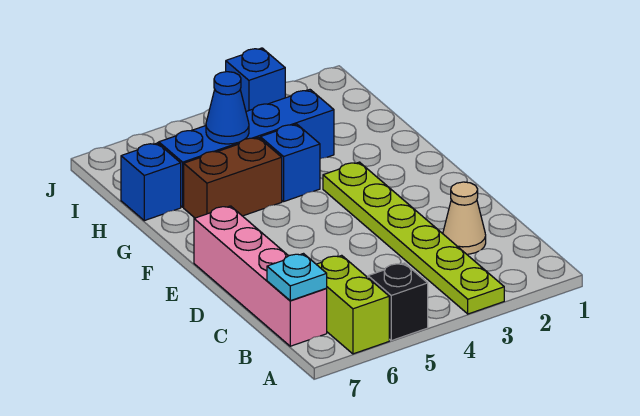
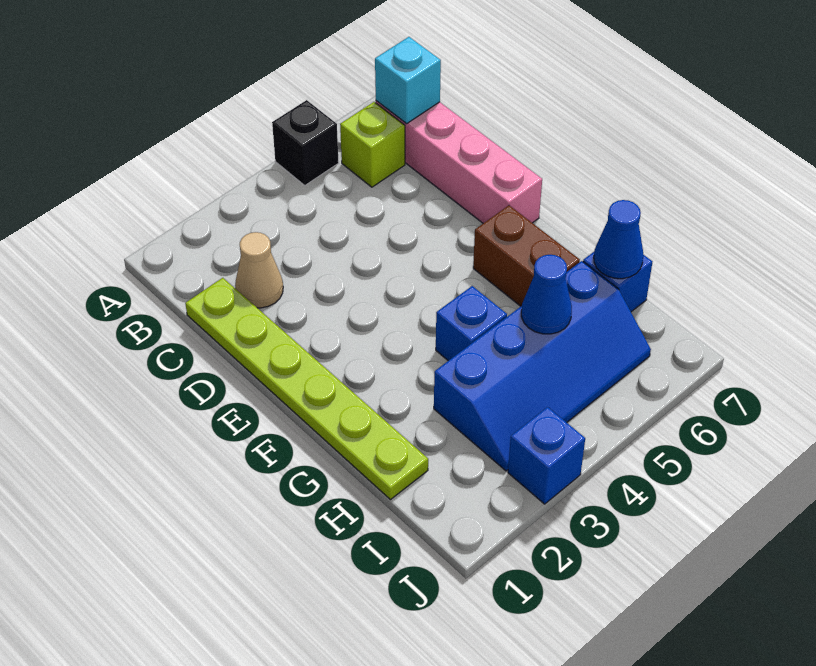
lime plate A3:F3 level 1 -> lime plate C1:H1 level 1
lime brick A6:B6 level 1 -> lime brick B6 level 1
cyan plate B7 level 2 -> cyan brick B7 level 2
brown brick G5:G6 level 1 -> brown brick F6:G6 level 1
none -> blue cone H7 level 2

